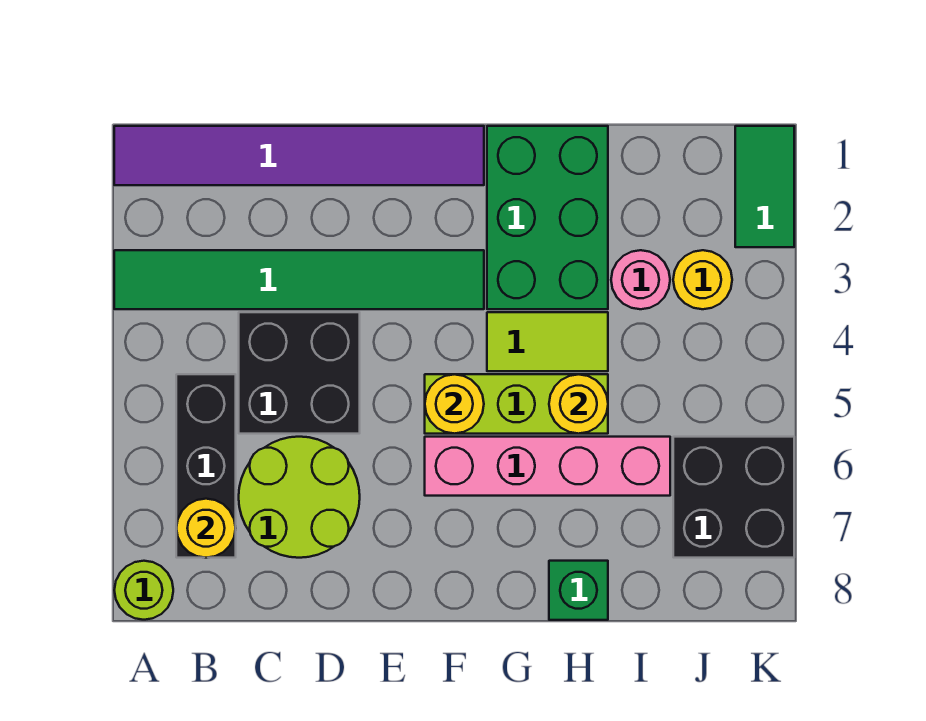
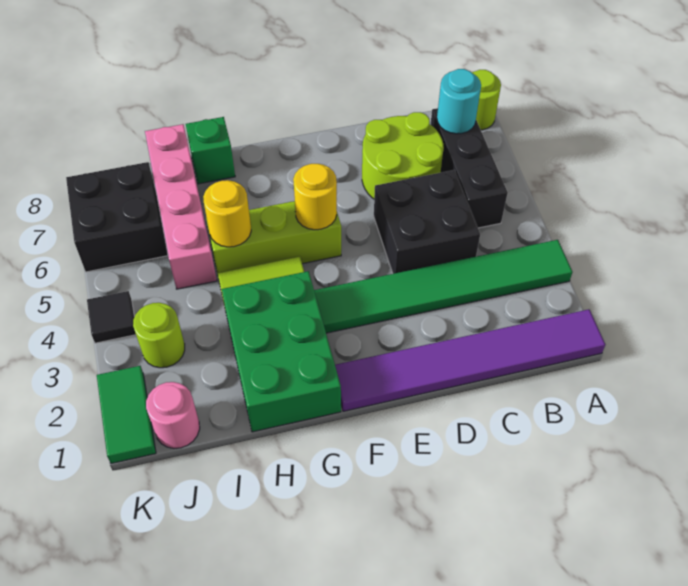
yellow round brick B7 level 2 -> cyan round brick B7 level 2
pink brick F6:I6 level 1 -> pink brick I5:I8 level 1
pink round brick I3 level 1 -> pink round brick J1 level 1
yellow round brick J3 level 1 -> lime round brick J3 level 1
none -> black tile K4 level 1

